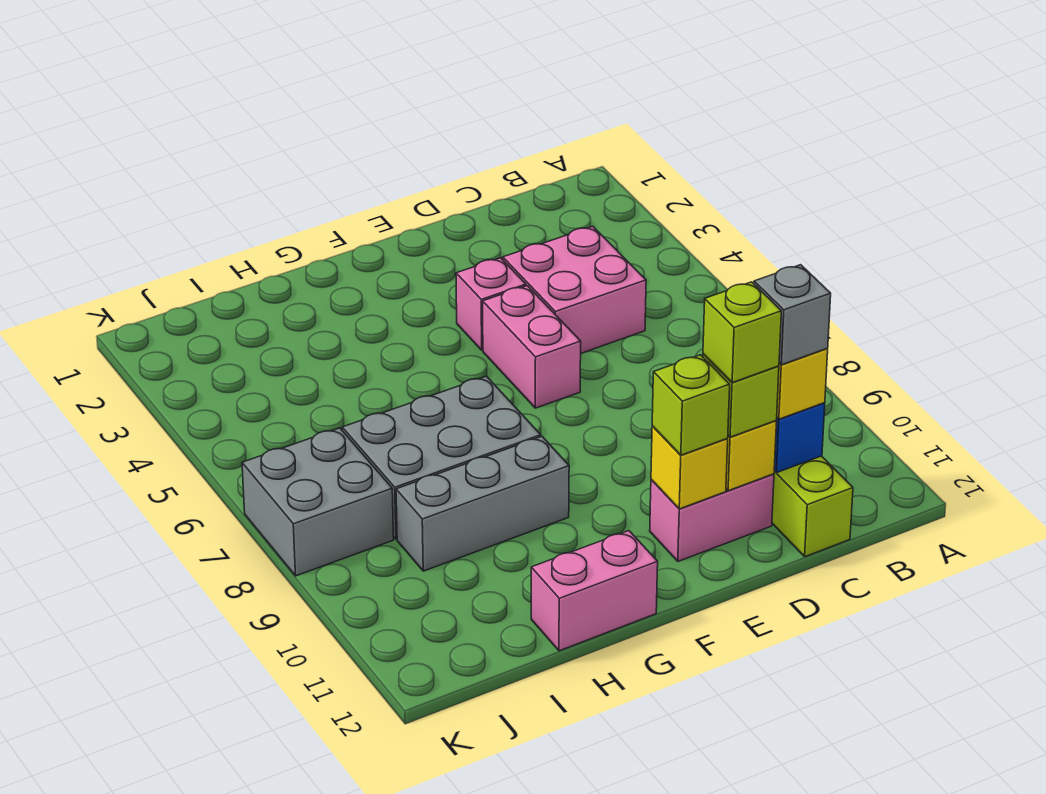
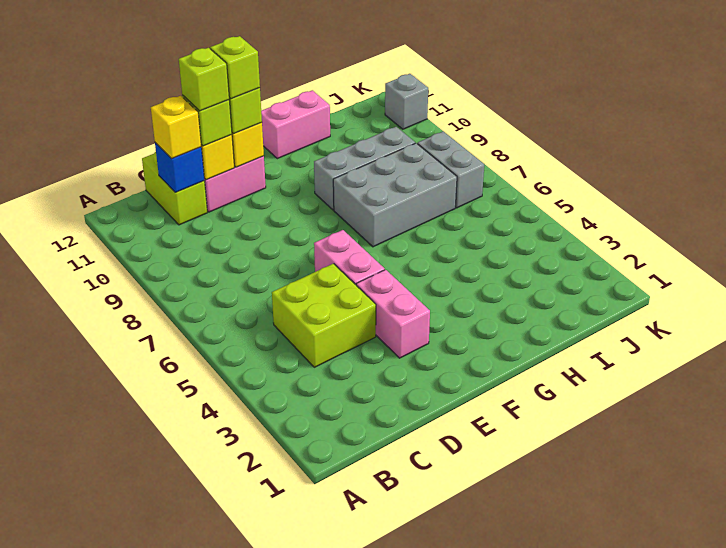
pink brick C4:D5 level 1 -> lime brick C4:D5 level 1
grey brick C11 level 4 -> grey brick K11 level 1
pink brick E4 level 1 -> pink brick E3:E4 level 1
none -> lime brick E11 level 4
grey brick J7:K8 level 1 -> grey brick J7:J8 level 1

